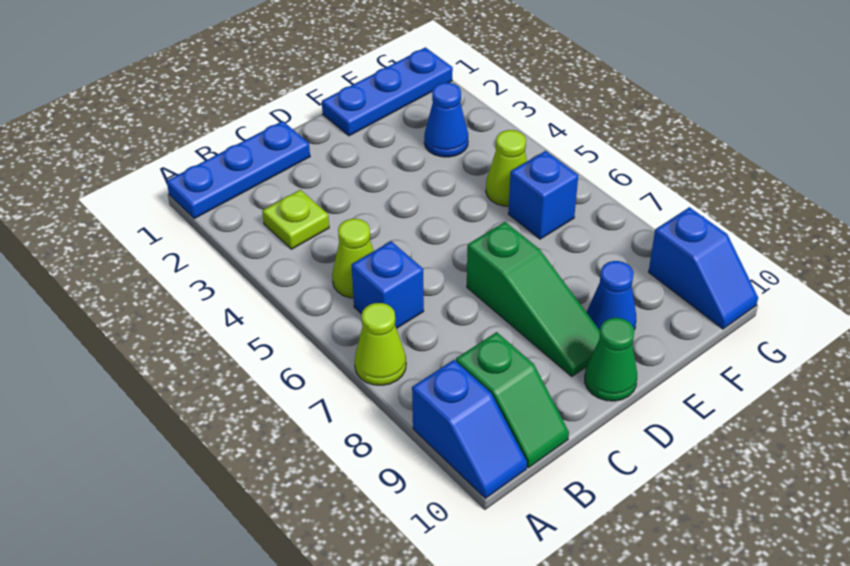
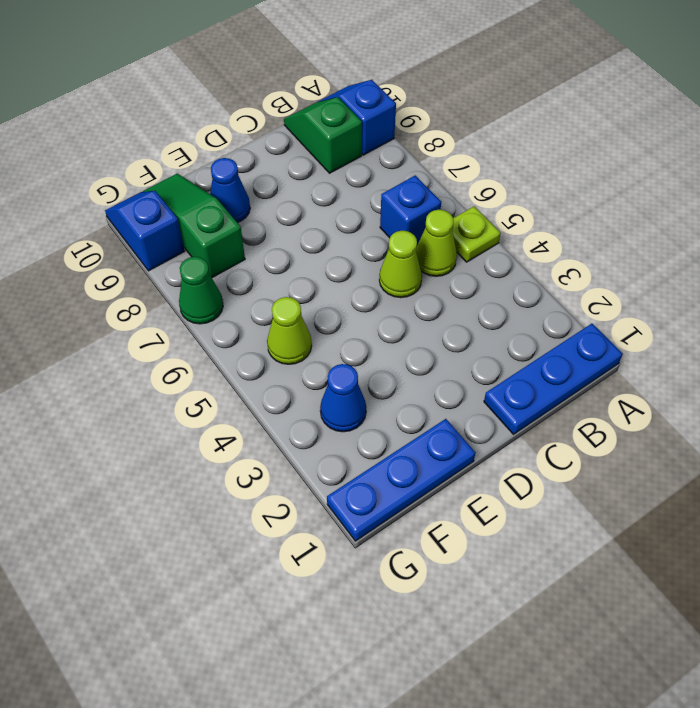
lime cone A7 level 1 -> lime cone C5 level 1
lime plate B3 level 1 -> lime plate A5 level 1
green slope D7:D9 level 1 top 7 -> green slope F8:F10 level 1 top 8
green cone D10 level 1 -> green cone G7 level 1
blue brick F6 level 1 -> none

